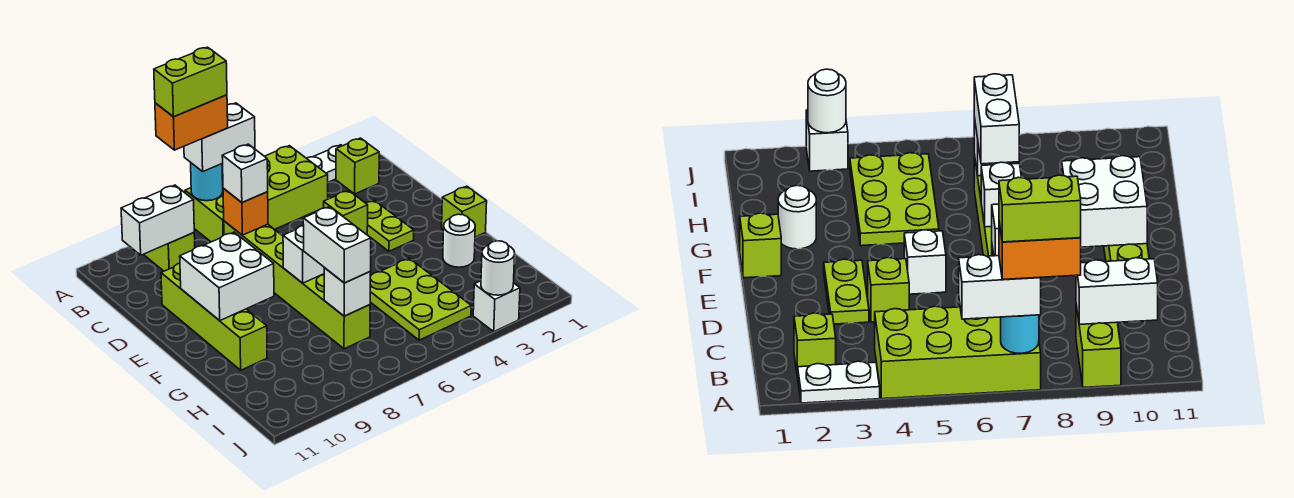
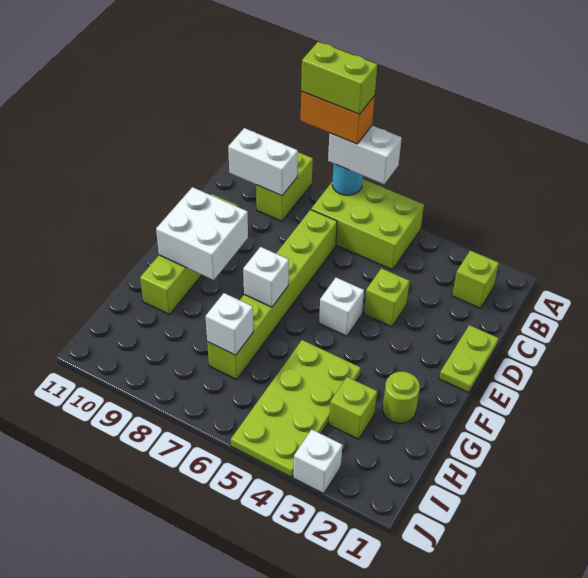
white plate A2:A3 level 1 -> none
lime brick A4:B7 level 1 -> lime brick A5:B7 level 1
orange brick C7 level 2 -> none
white brick C7 level 3 -> none
lime plate D3:E3 level 1 -> lime plate D1:E1 level 1
lime brick F1 level 1 -> lime brick H3 level 1
white round brick G2 level 1 -> lime round brick G2 level 1
lime plate G4:I5 level 1 -> lime plate G4:J5 level 1
white brick G7:H7 level 3 -> none
white round brick J3 level 2 -> none

